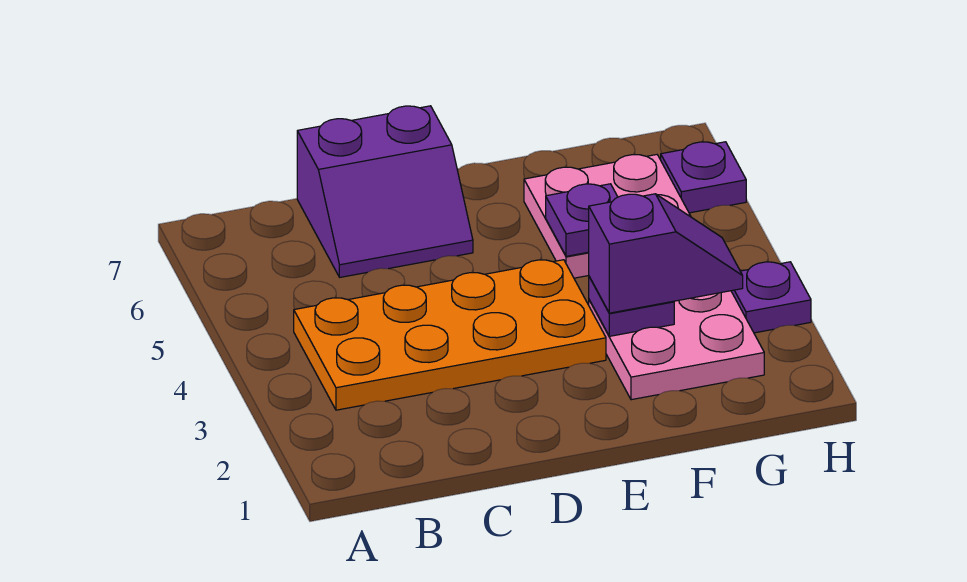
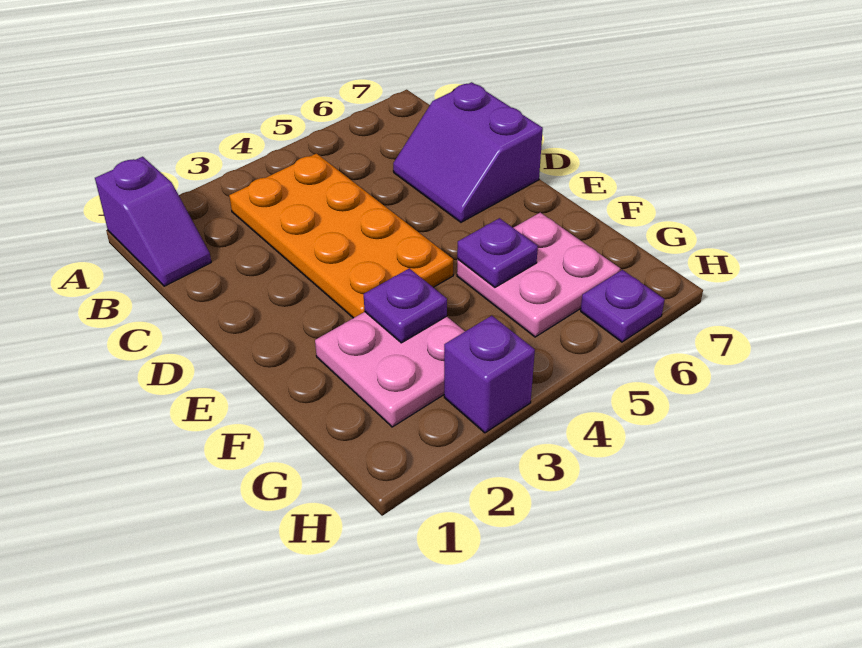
purple slope F3:G3 level 3 top F -> purple slope A1:B1 level 1 top A
purple plate H3 level 1 -> purple brick H3 level 1

